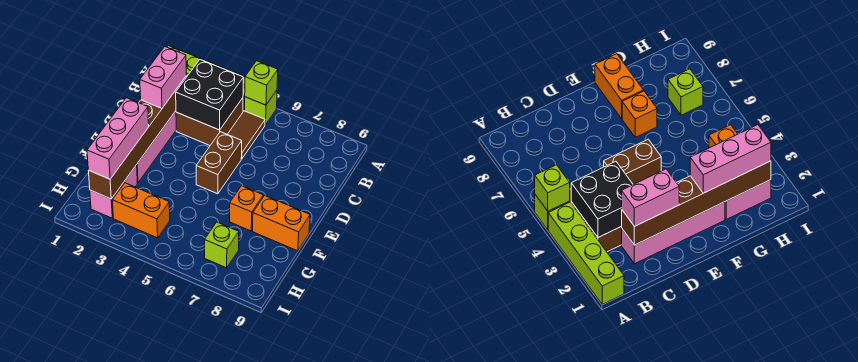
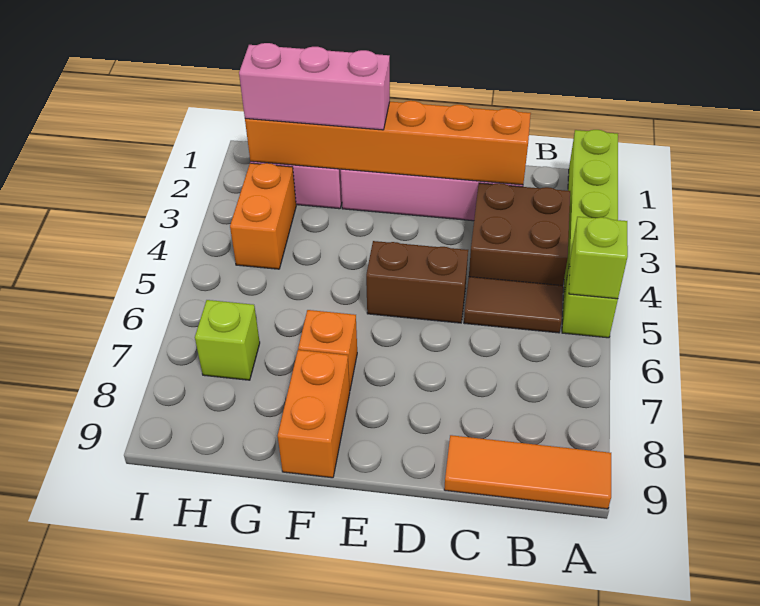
none -> orange tile A9:C9 level 1
black brick B3:C4 level 2 -> none
brown brick C2:H2 level 2 -> orange brick C2:H2 level 2
pink brick C2:D2 level 3 -> none

